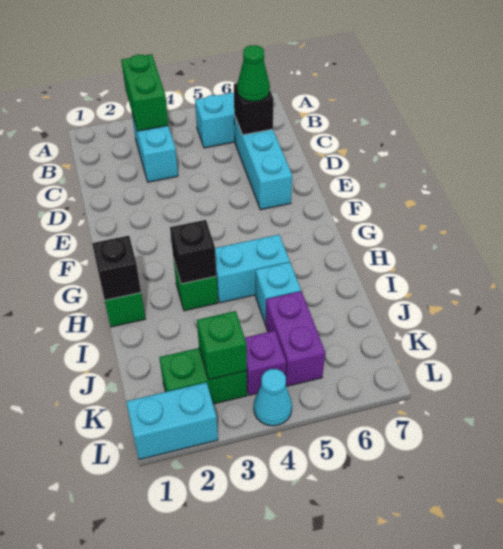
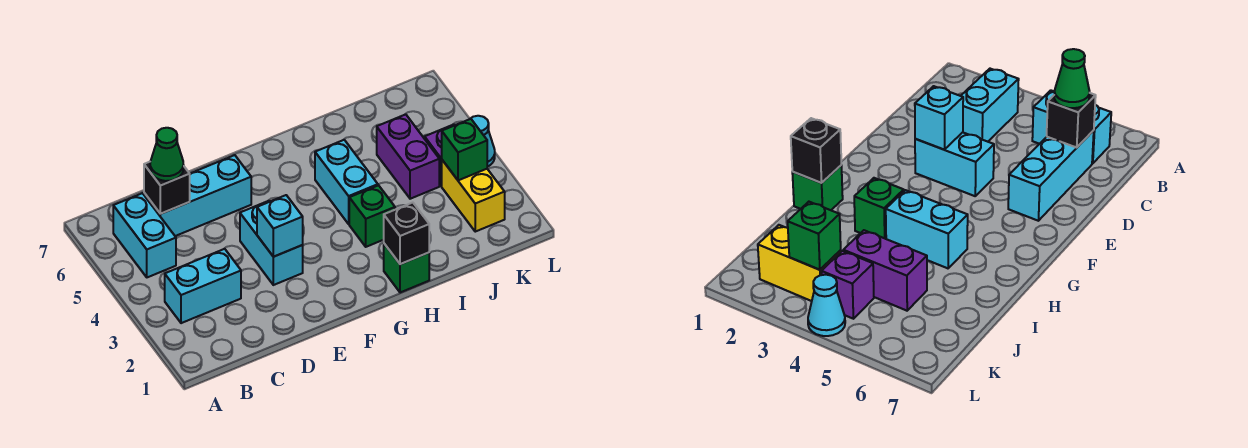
green brick A3:B3 level 2 -> none
black brick H3 level 2 -> none
cyan brick I5 level 1 -> cyan brick E3 level 2
purple brick J5:K5 level 1 -> purple brick J4:J5 level 1
green brick K2:K3 level 1 -> yellow brick K2:K3 level 1
cyan brick L1:L2 level 1 -> cyan brick E3:E4 level 1

